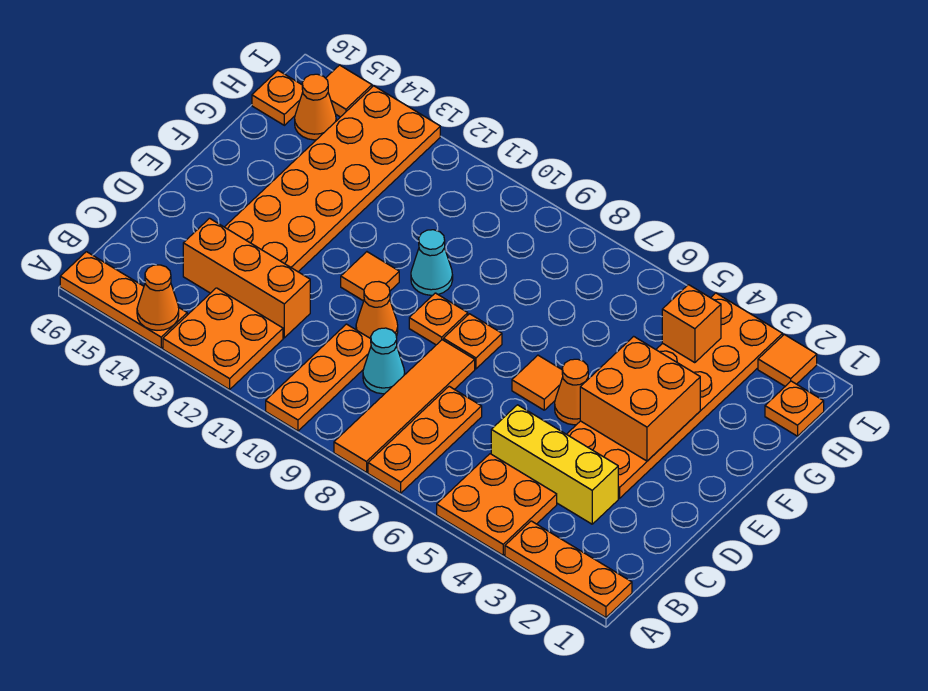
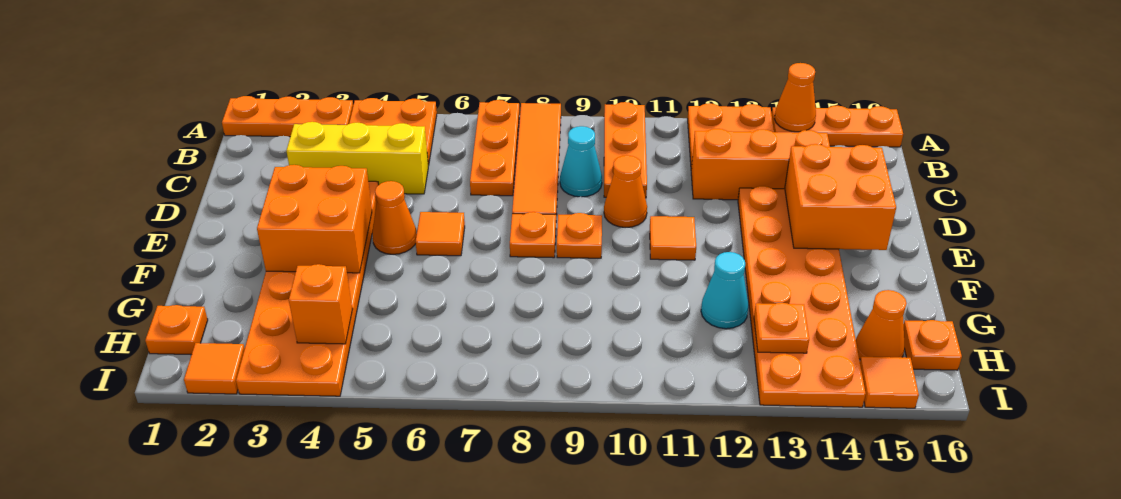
none -> orange brick D14:E15 level 2
cyan cone F10 level 1 -> cyan cone G12 level 1
none -> orange plate H13 level 2

